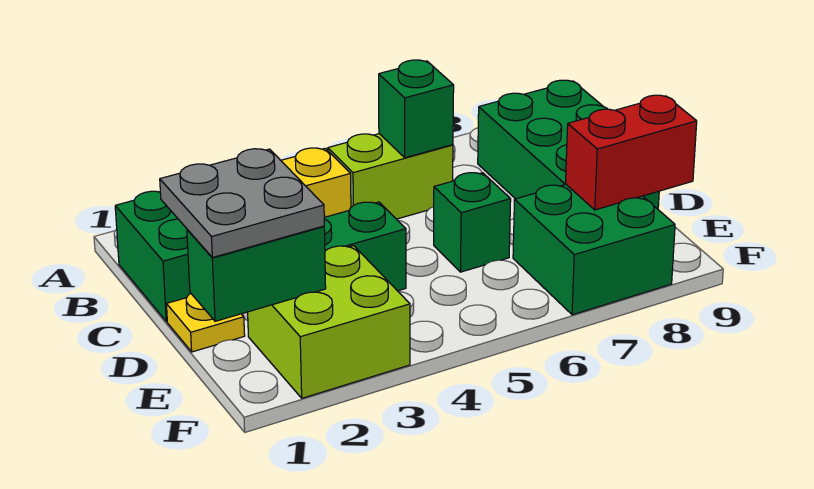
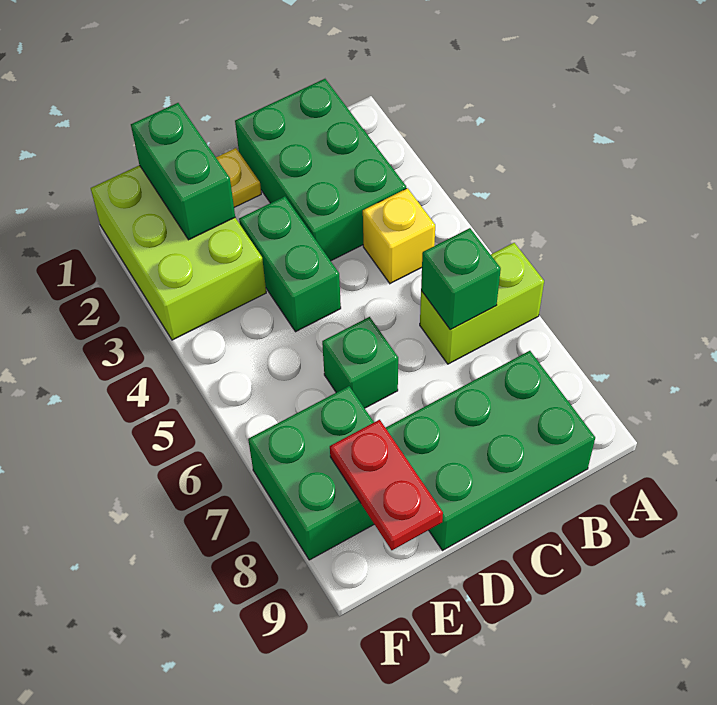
lime brick B5:B6 level 1 -> lime brick A6:B6 level 1
grey plate D1:E2 level 3 -> none
lime brick E2:F3 level 1 -> lime brick E1:F3 level 1
red brick E8:E9 level 2 -> red plate E8:E9 level 2

